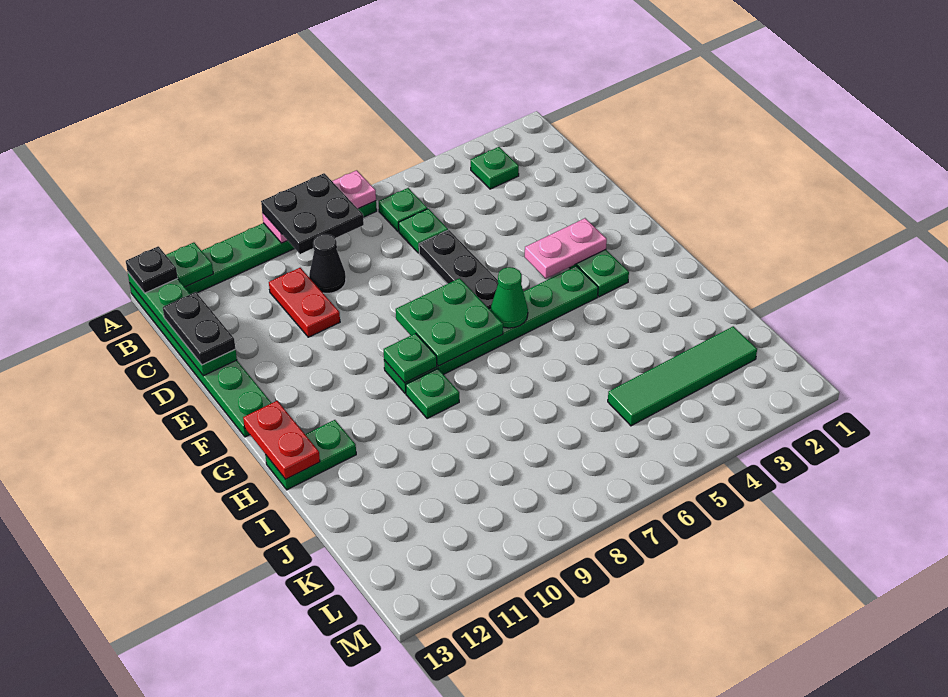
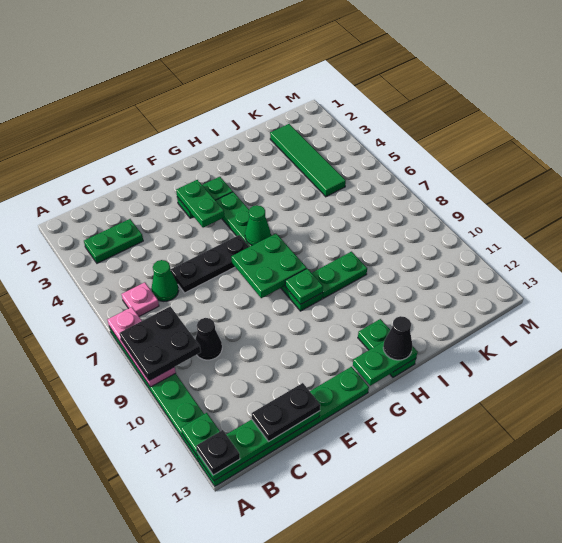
green plate B3 level 1 -> green plate B3:C3 level 1
green plate B6 level 1 -> pink plate B6 level 1
green plate C6 level 1 -> green cone C6 level 1
red plate C10:D10 level 1 -> none
pink plate F3:F4 level 2 -> green plate F3:F4 level 2
red plate G13:H13 level 2 -> green plate G13:H13 level 2
green plate H9 level 1 -> green plate H9:I9 level 1
none -> black cone H13 level 3

